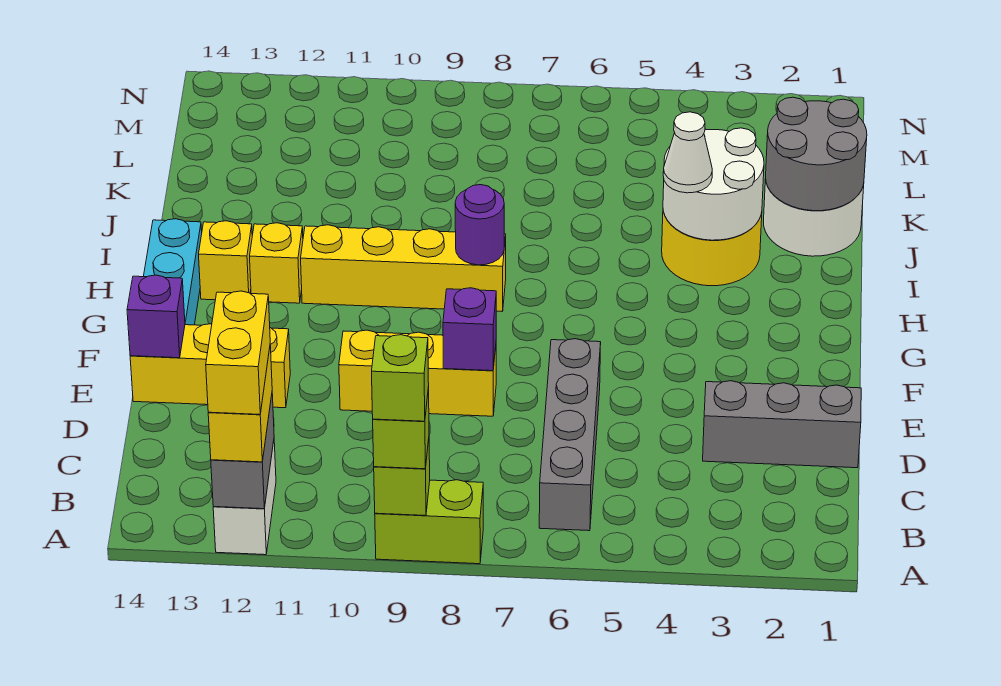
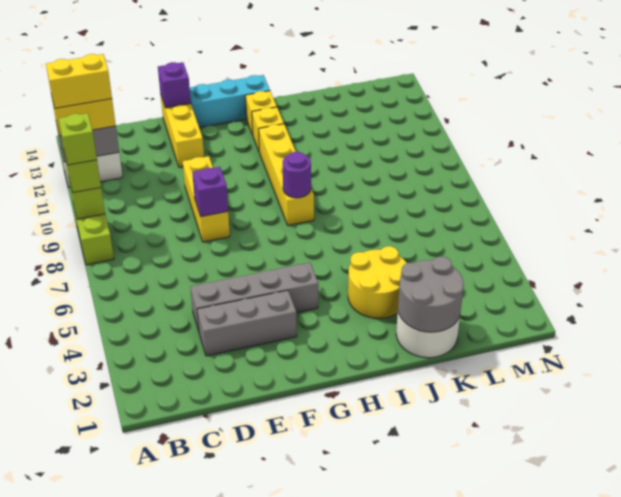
grey brick B6:E6 level 1 -> grey brick D4:G4 level 1
grey brick D1:D3 level 1 -> grey brick D3:F3 level 1
white round brick I3:J4 level 2 -> none
white cone I4 level 3 -> none

